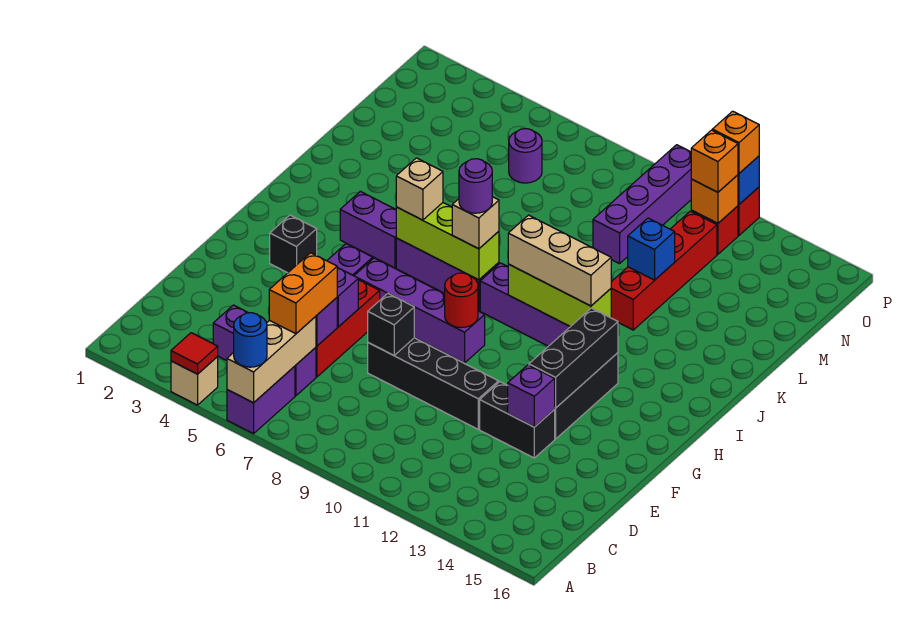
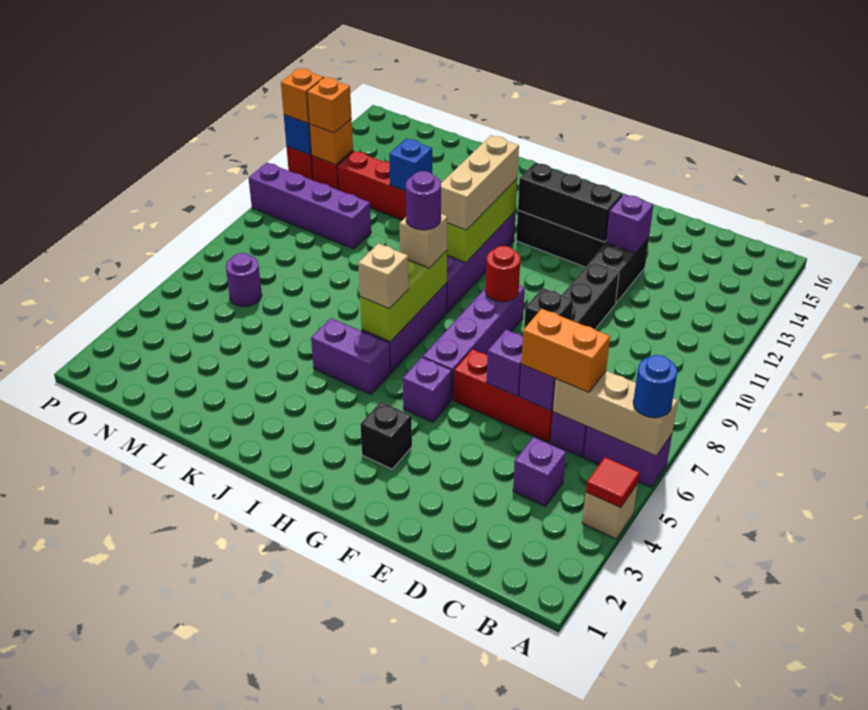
purple brick I4:I5 level 1 -> purple brick I5:J5 level 1

